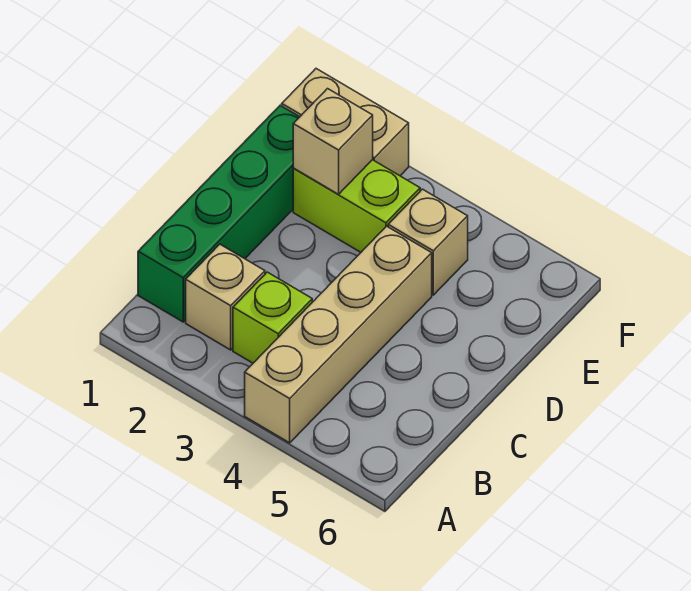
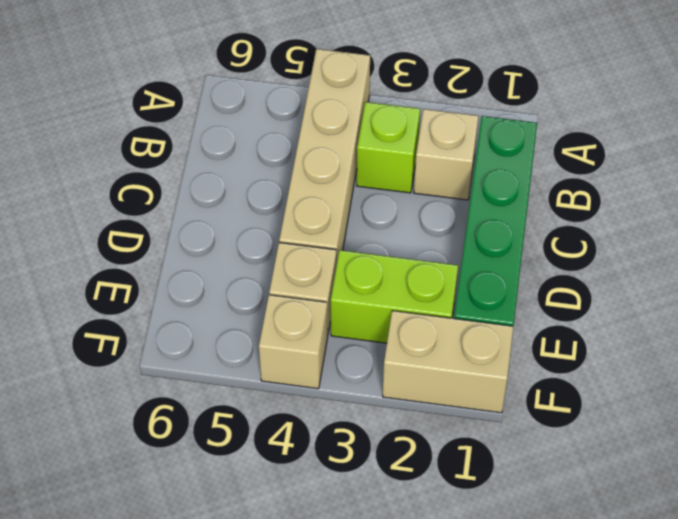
tan brick E2 level 2 -> tan brick F4 level 1

